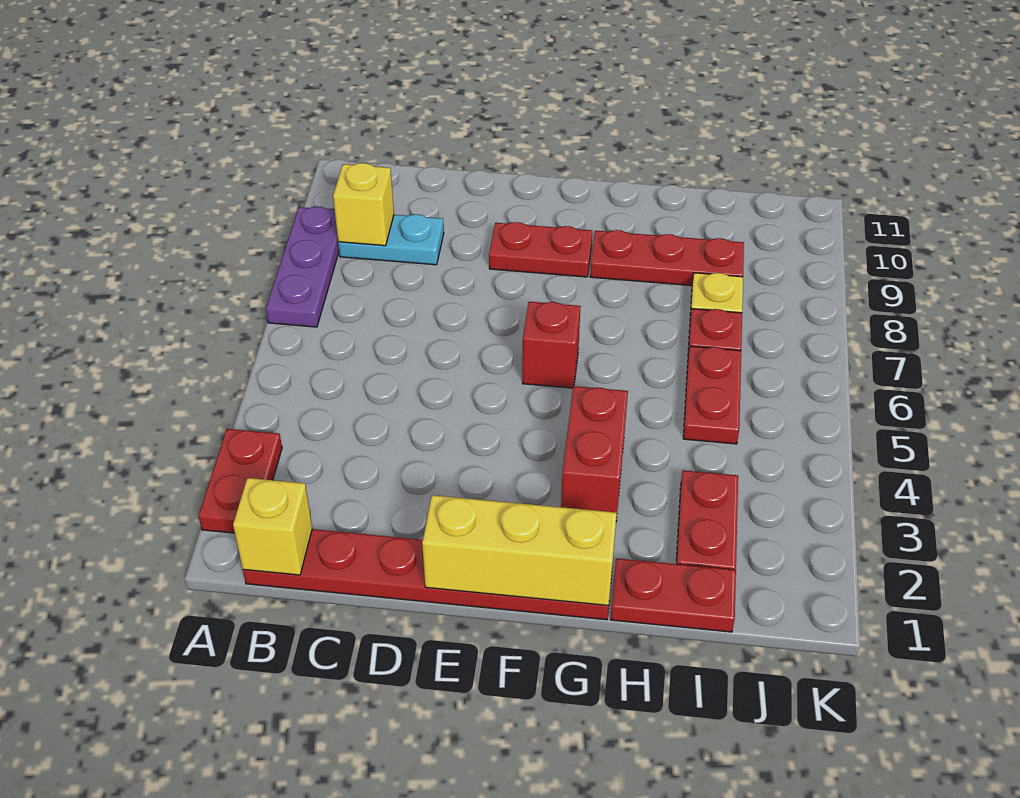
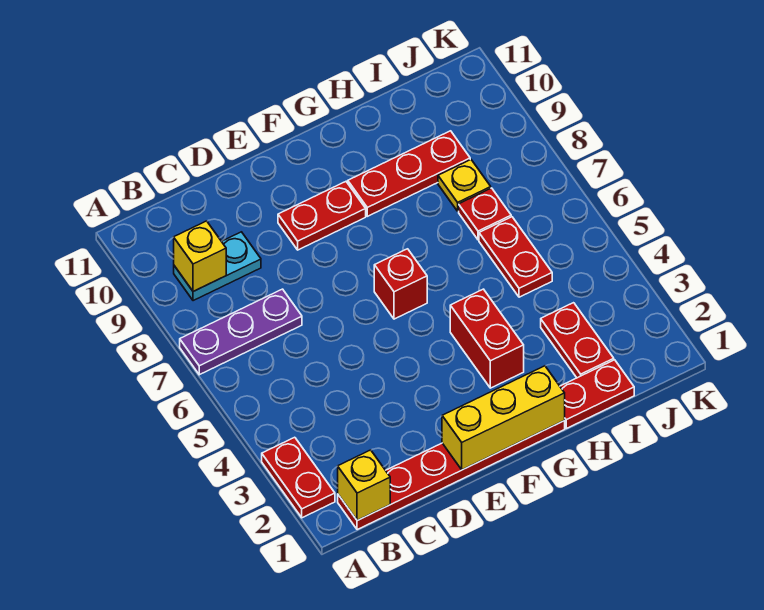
purple plate A7:A9 level 1 -> purple plate A7:C7 level 1

